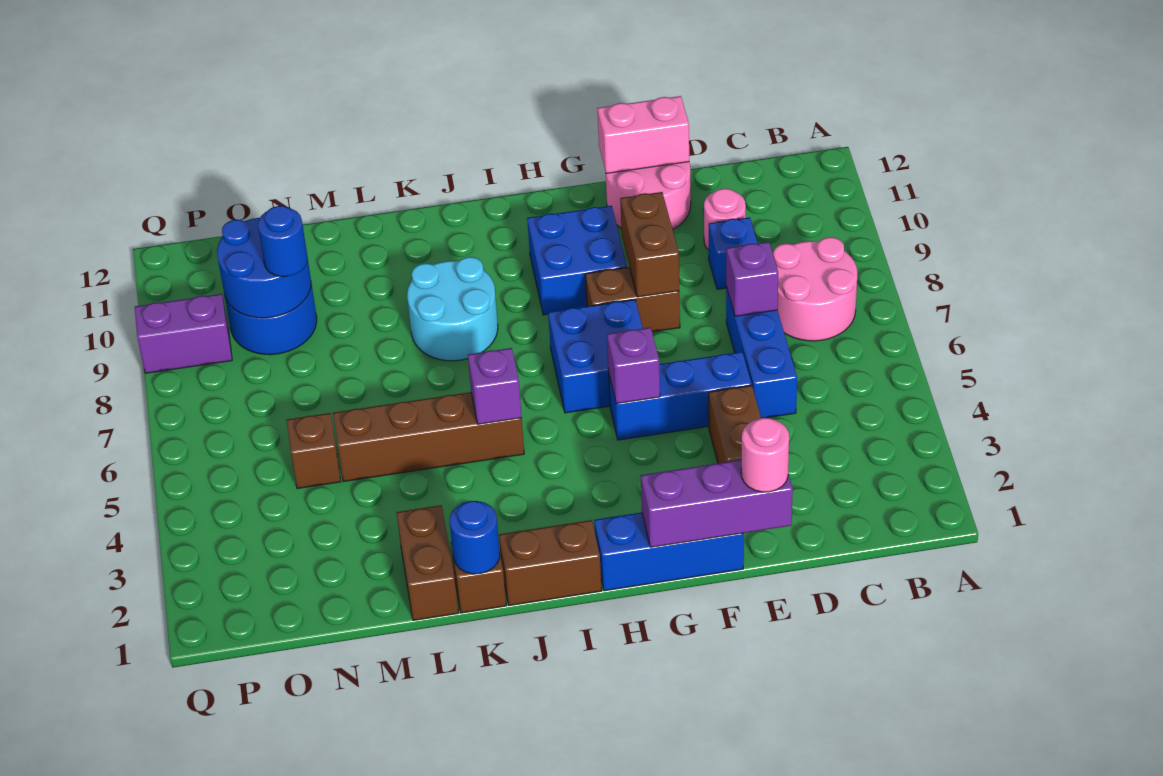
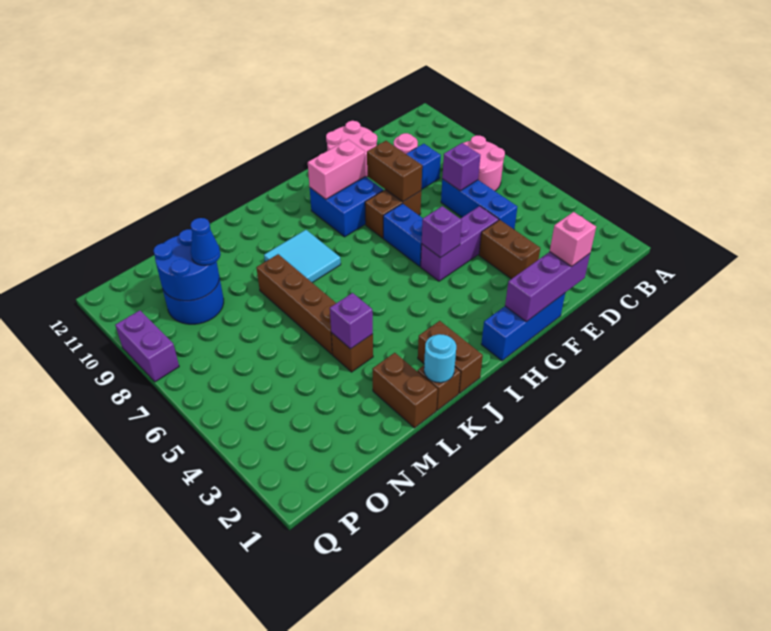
pink round brick E1 level 3 -> pink brick E1 level 3
blue brick E5:G5 level 1 -> purple brick E5:G5 level 1
pink brick E12:F12 level 2 -> pink brick G10:H10 level 2
blue brick G6:H7 level 1 -> blue brick G6:G7 level 1
brown brick I1:J1 level 1 -> brown brick J1:J2 level 1
brown brick J5:M5 level 1 -> brown brick L5:L8 level 1
purple brick J5 level 2 -> purple brick L4 level 2
cyan round brick J8:K9 level 1 -> cyan tile J8:K9 level 1
blue round brick K1 level 2 -> cyan round brick K1 level 2
brown brick N5 level 1 -> brown brick L4 level 1
blue round brick N9 level 3 -> blue cone N9 level 3
purple brick P9:Q9 level 1 -> purple brick Q8:Q9 level 1

